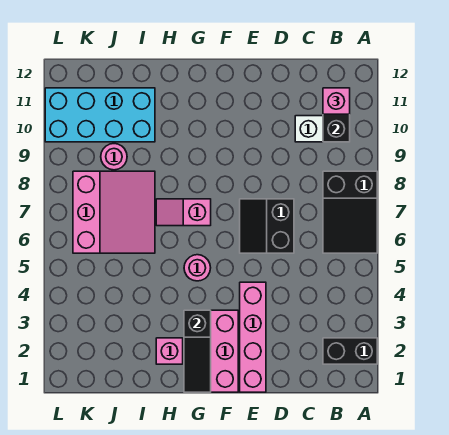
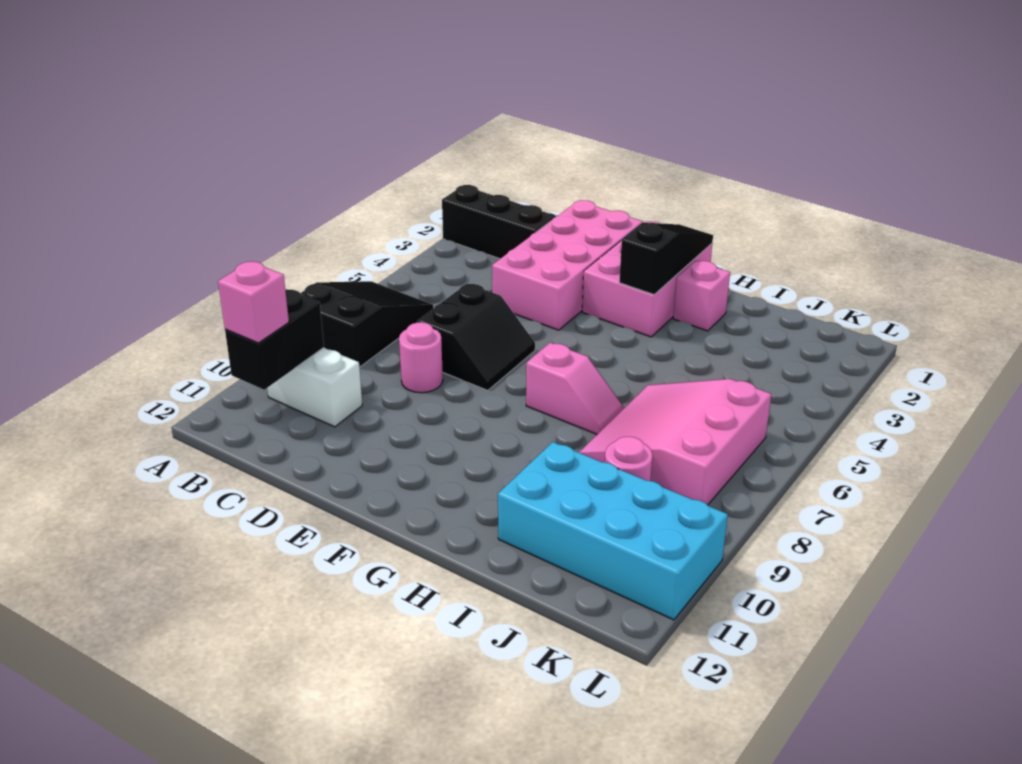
black brick A2:B2 level 1 -> black brick A2:C2 level 1
pink brick E1:E4 level 1 -> pink brick D1:E4 level 1
pink round brick G5 level 1 -> pink round brick D8 level 1

